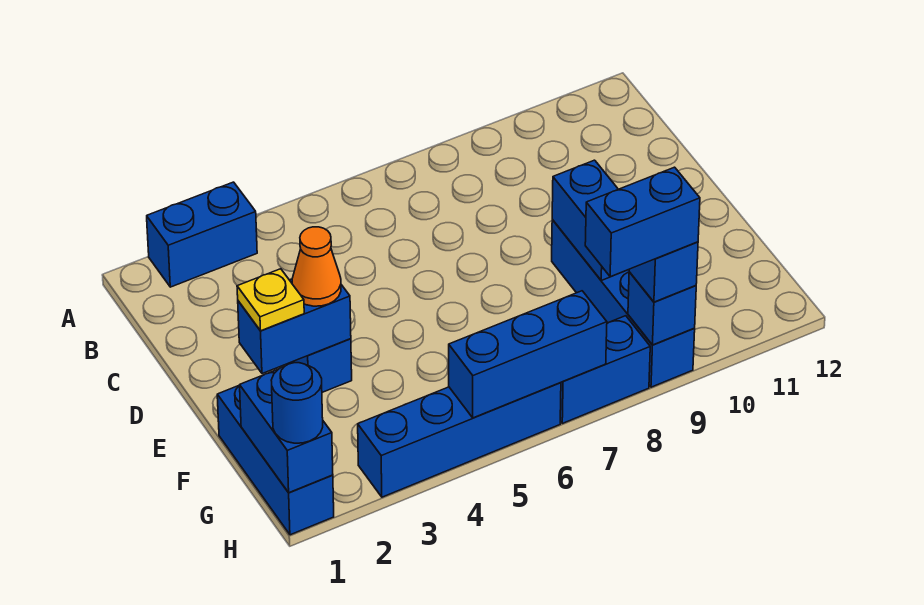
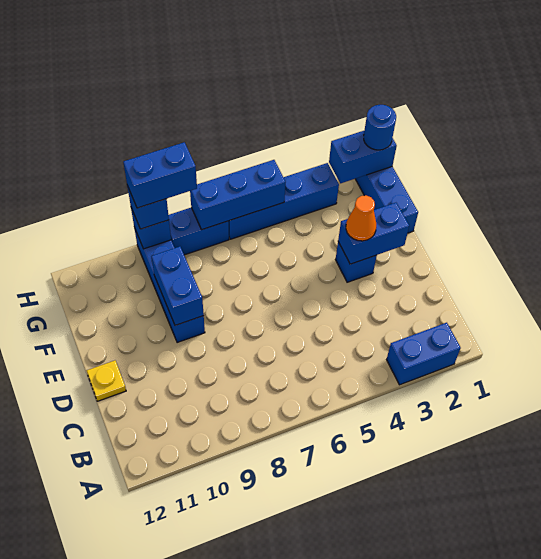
yellow plate E2 level 3 -> yellow plate D12 level 1
blue brick G1:H1 level 2 -> blue brick H1:H2 level 2

